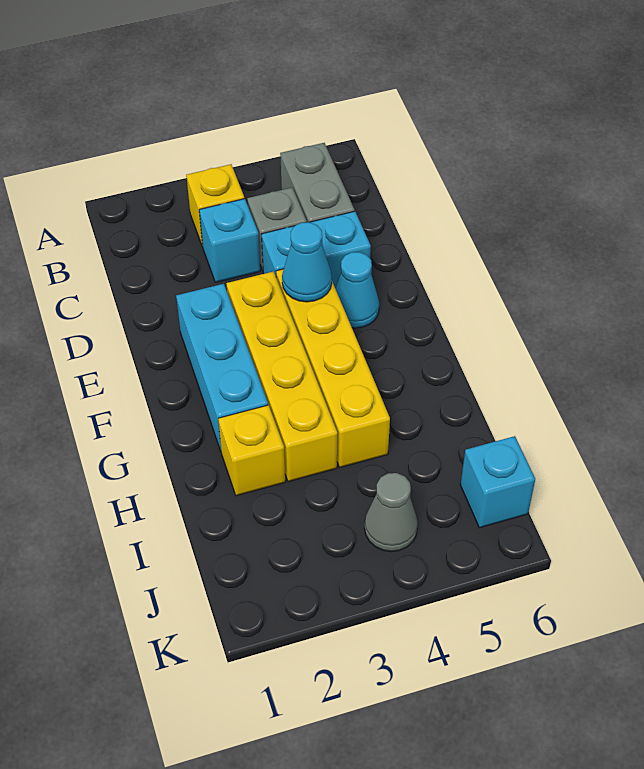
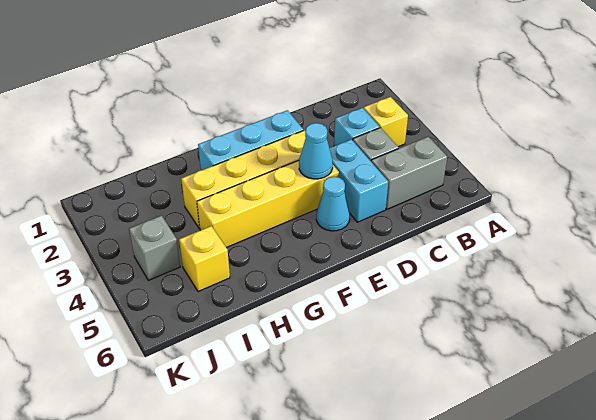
yellow brick H2 level 1 -> yellow brick I5 level 1
grey cone J4 level 1 -> grey brick J4 level 1
cyan brick J6 level 1 -> none

